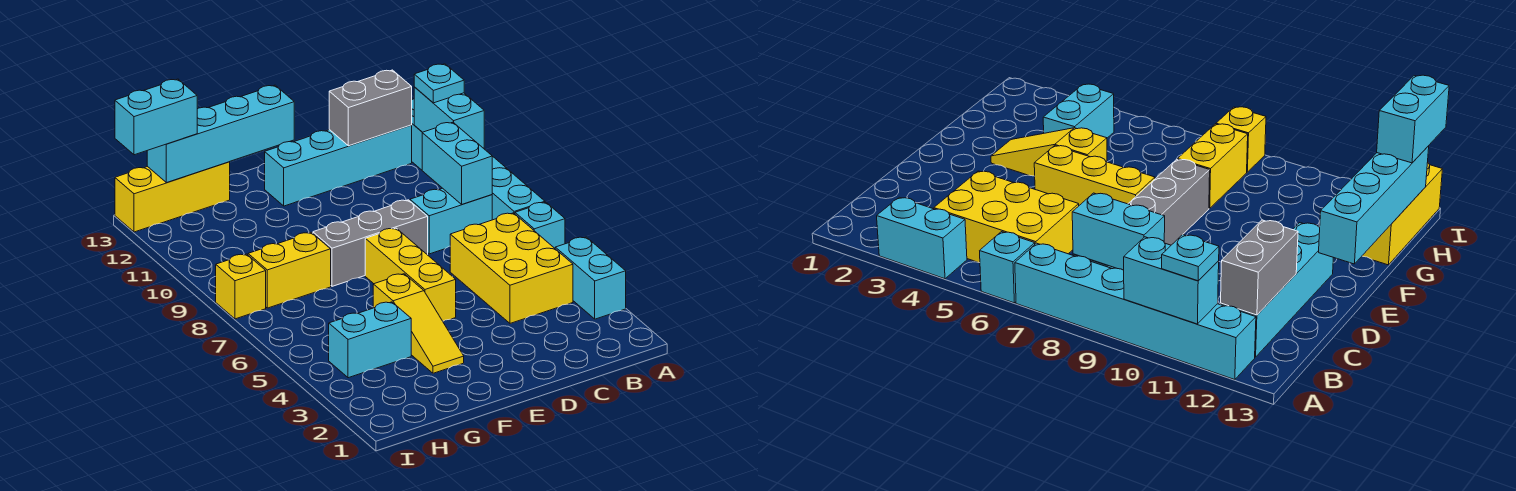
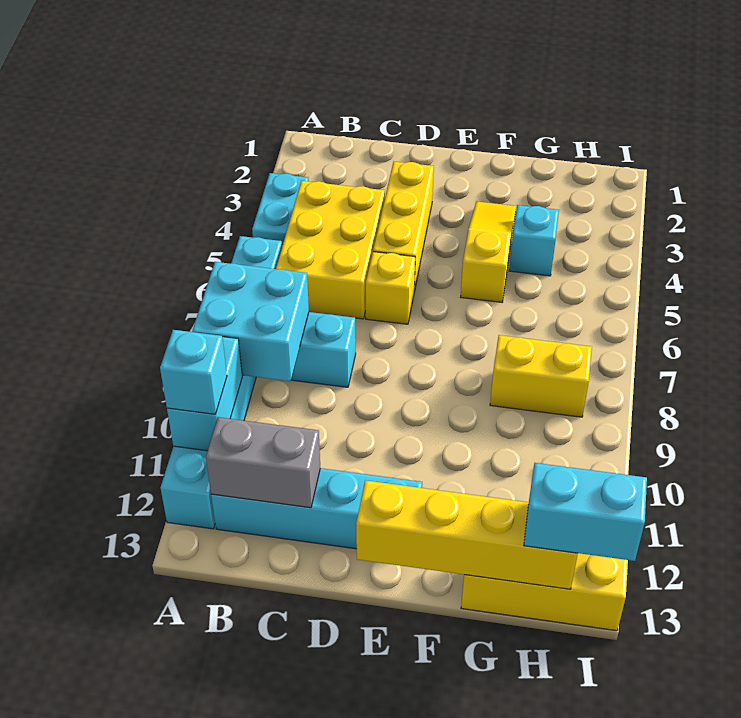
cyan brick A3:A4 level 1 -> cyan plate A3:A4 level 1
cyan plate A11 level 3 -> cyan brick A11 level 3
cyan brick B8:B9 level 2 -> cyan brick A8:B9 level 2
grey brick D8:F8 level 1 -> none
yellow brick E5:E7 level 1 -> yellow brick D3:D5 level 1
cyan brick E13:H13 level 2 -> yellow brick E13:H13 level 2
cyan brick G4:H4 level 1 -> cyan brick G4 level 1
yellow brick I8 level 1 -> yellow brick D6 level 1

